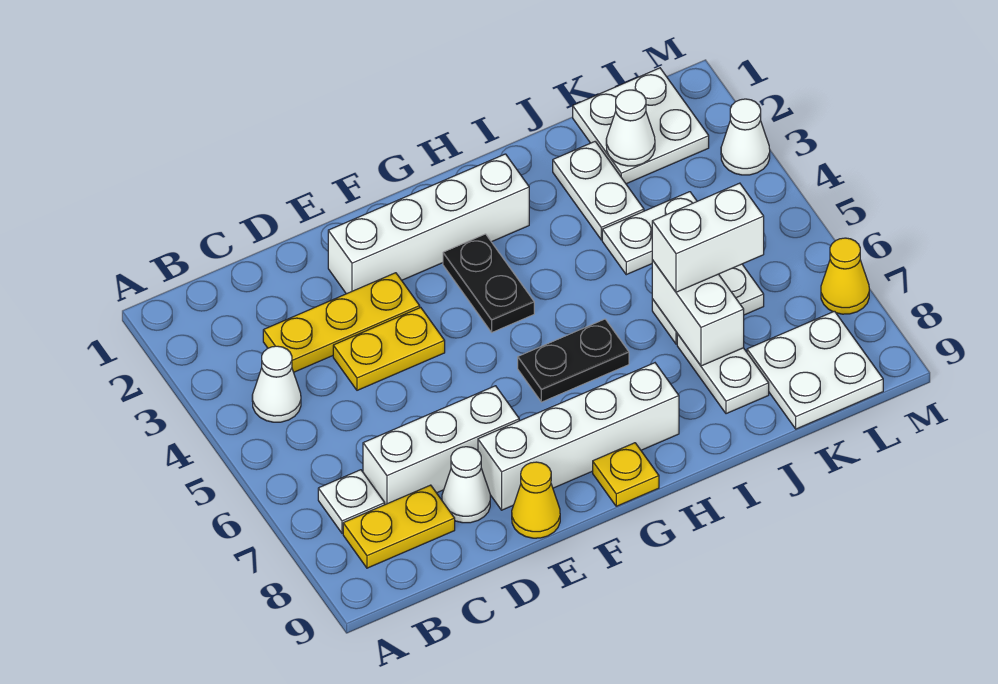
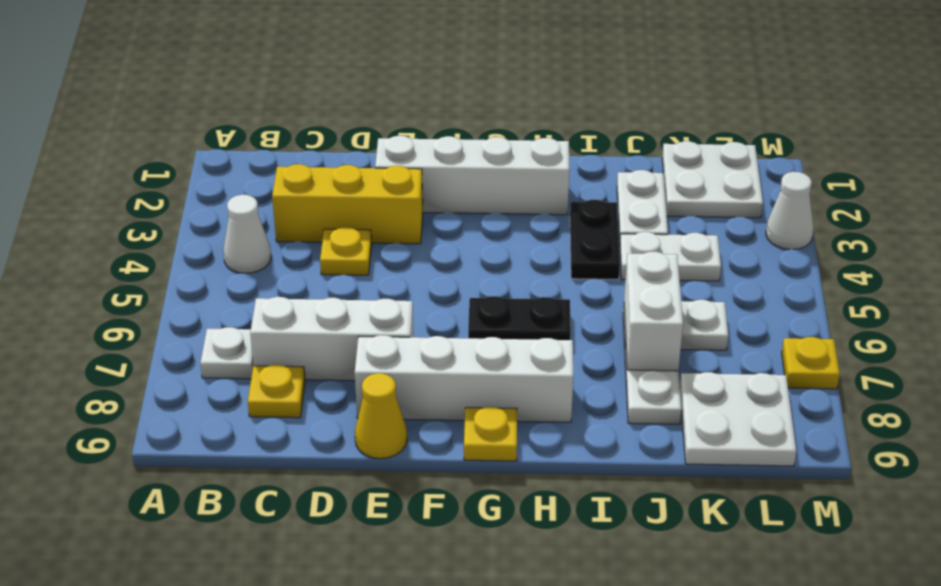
yellow plate B8:C8 level 1 -> yellow plate C8 level 1
yellow plate C3:E3 level 1 -> yellow brick C3:E3 level 1
yellow plate D4:E4 level 1 -> yellow plate D4 level 1
white cone D8 level 1 -> none
black plate G3:G4 level 1 -> black plate I3:I4 level 1
white brick J6:K6 level 3 -> none
white cone K2 level 2 -> none
yellow cone M7 level 1 -> yellow plate M7 level 1

